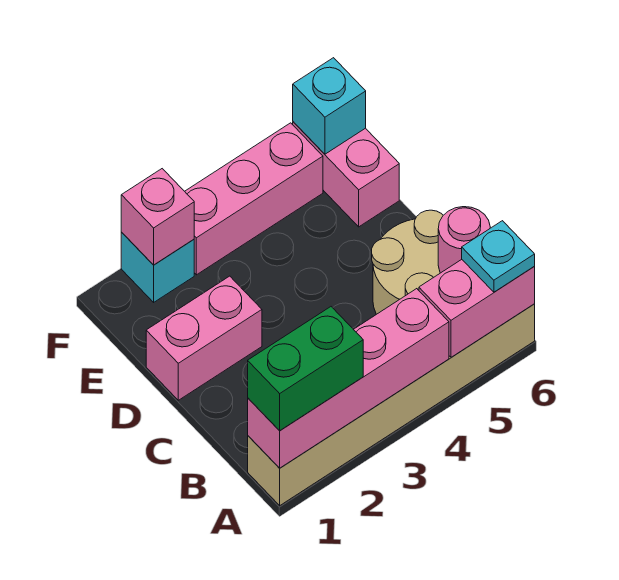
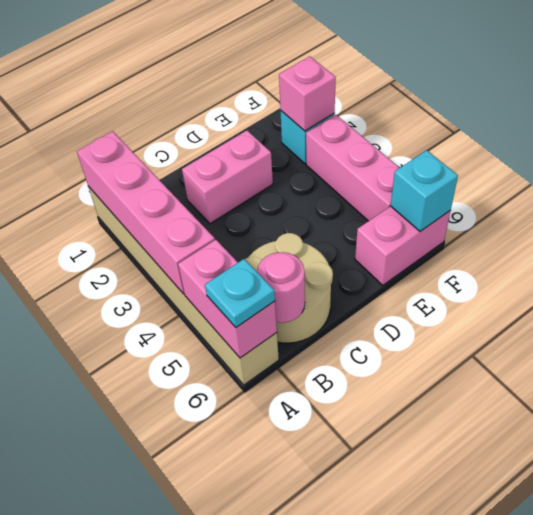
green brick A1:A2 level 3 -> none
pink brick D1:D2 level 1 -> pink brick C2:D2 level 1

